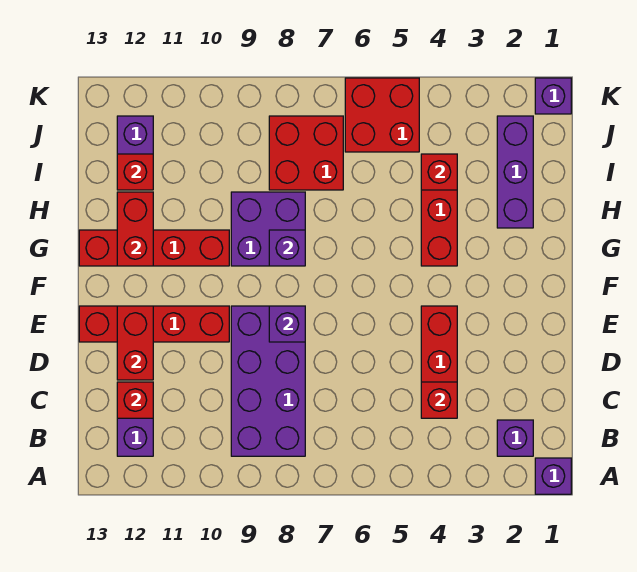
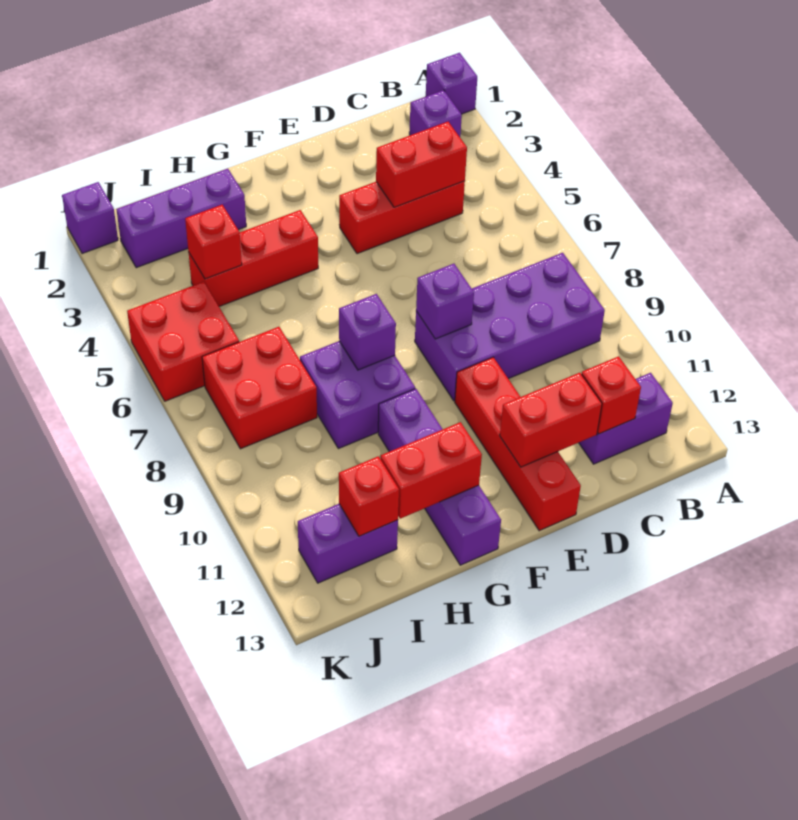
red brick C4 level 2 -> red brick C4:D4 level 2
red brick G10:G13 level 1 -> purple brick G10:G13 level 1

